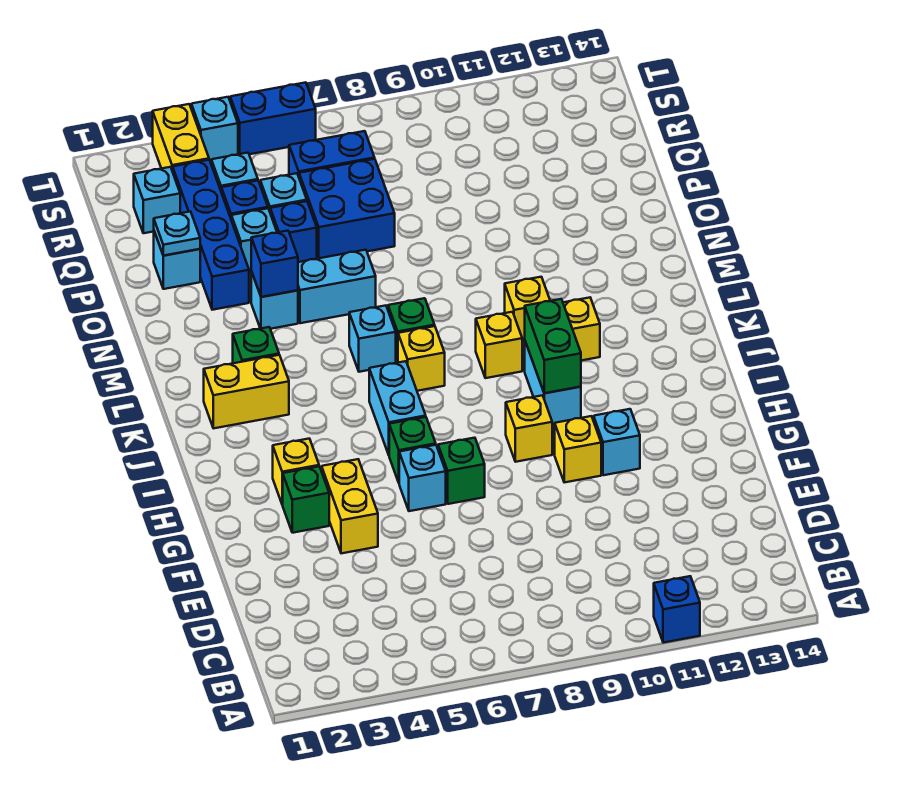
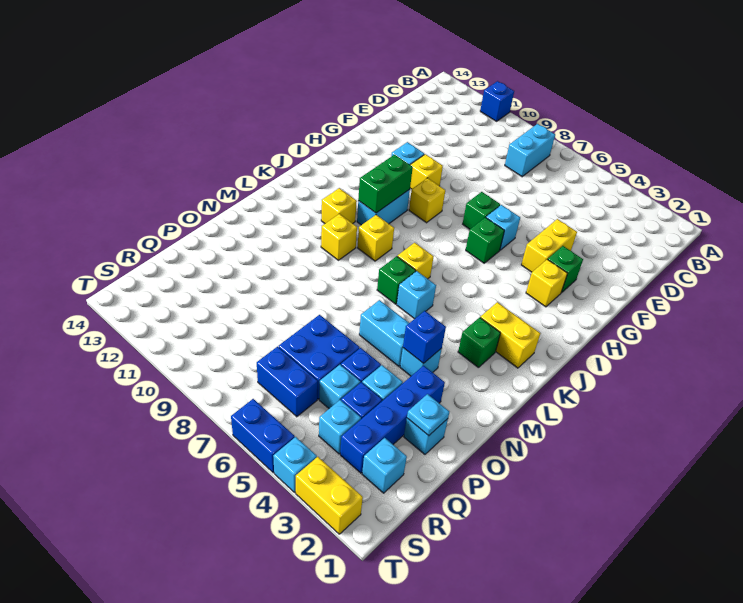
cyan brick I6:J6 level 1 -> cyan brick B8:C8 level 1
yellow brick S3:T3 level 1 -> yellow brick T2:T3 level 1

